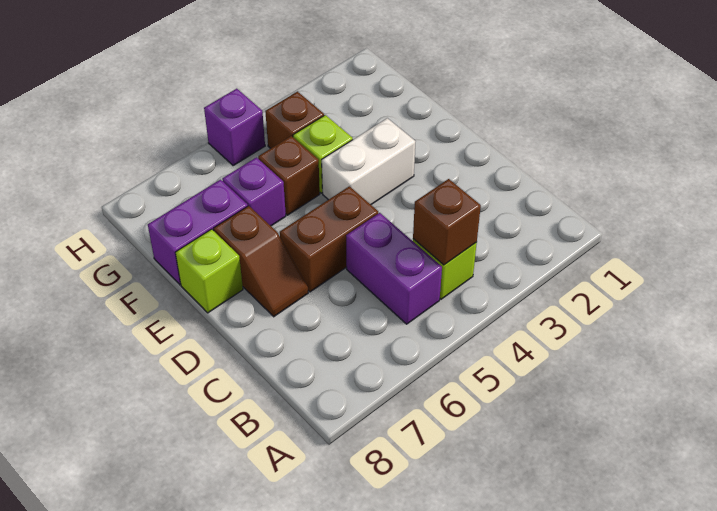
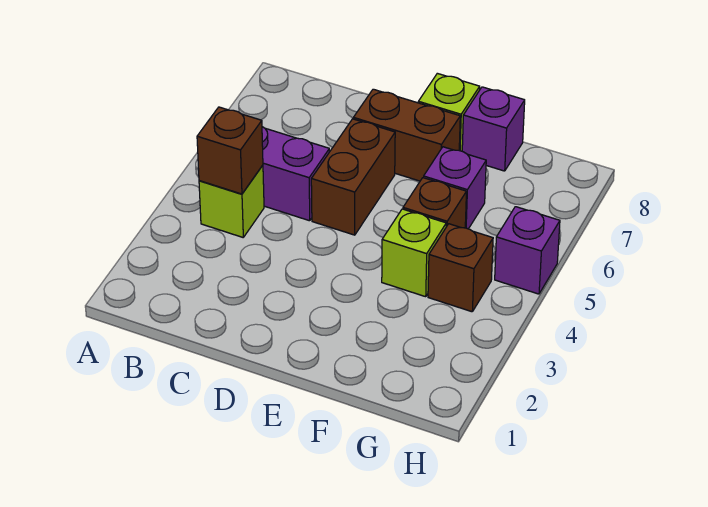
brown slope D7:E7 level 1 top E -> brown brick D7:E7 level 1
white brick E3:E4 level 1 -> none
purple brick F7:F8 level 1 -> purple brick F8 level 1

